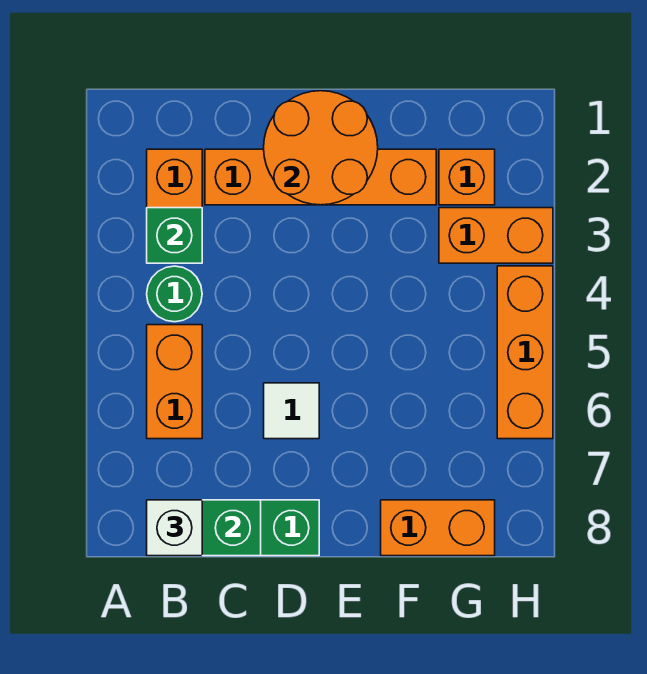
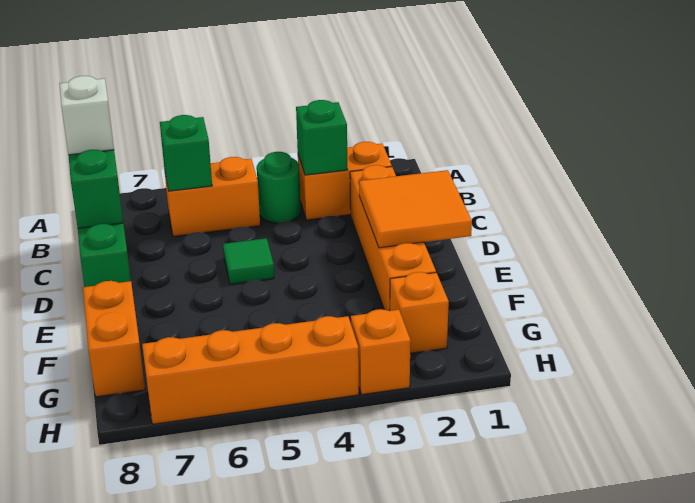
none -> green brick B6 level 2
orange round brick D1:E2 level 2 -> orange tile D1:E2 level 2
none -> green tile D5 level 1
white tile D6 level 1 -> none
orange brick G3:H3 level 1 -> orange brick H3 level 1
orange brick H4:H6 level 1 -> orange brick H4:H7 level 1

